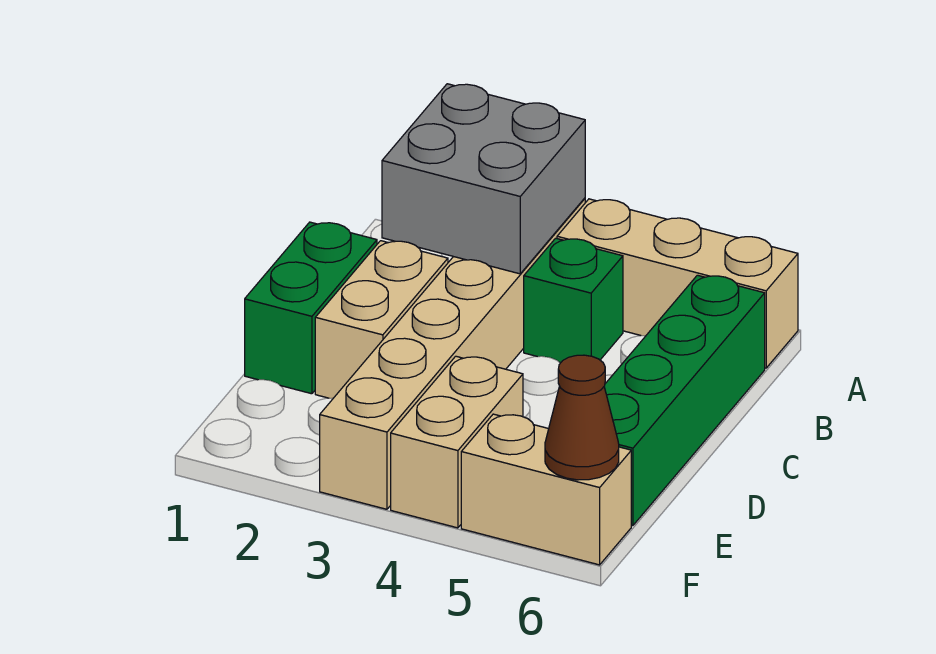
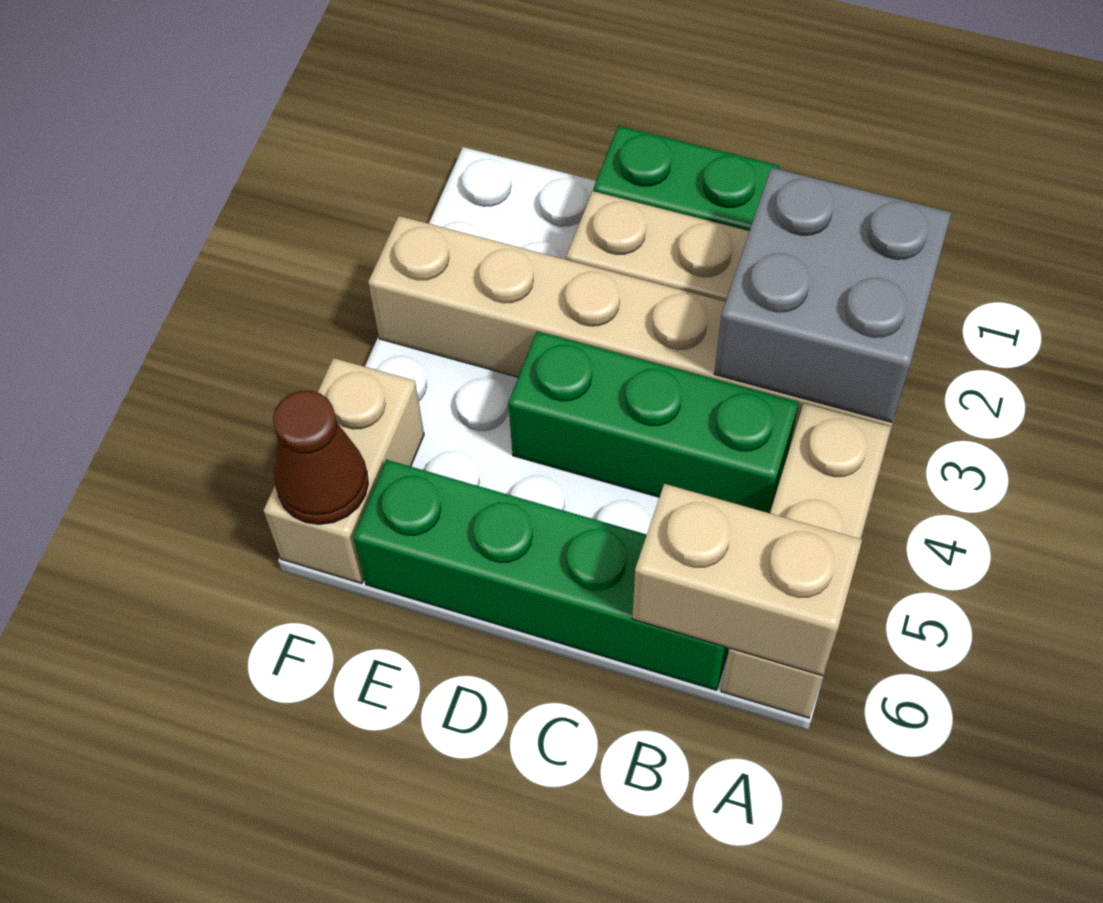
green brick B4 level 1 -> green brick B4:D4 level 1
tan brick E4:F4 level 1 -> tan brick A6:B6 level 2

